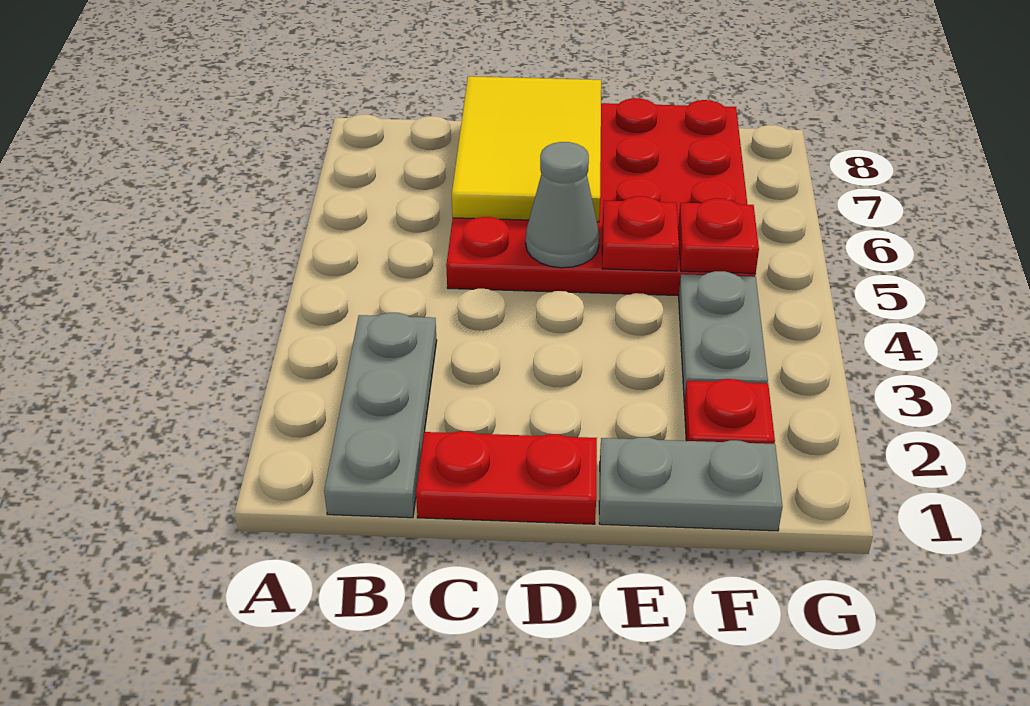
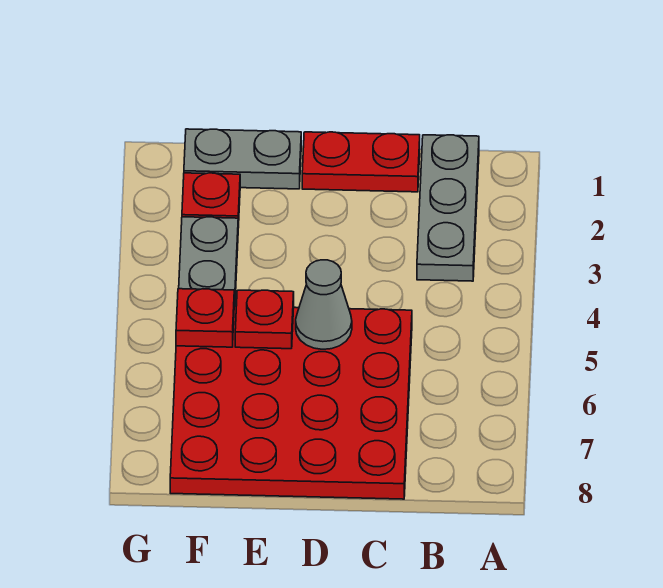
yellow tile C6:D8 level 2 -> none

